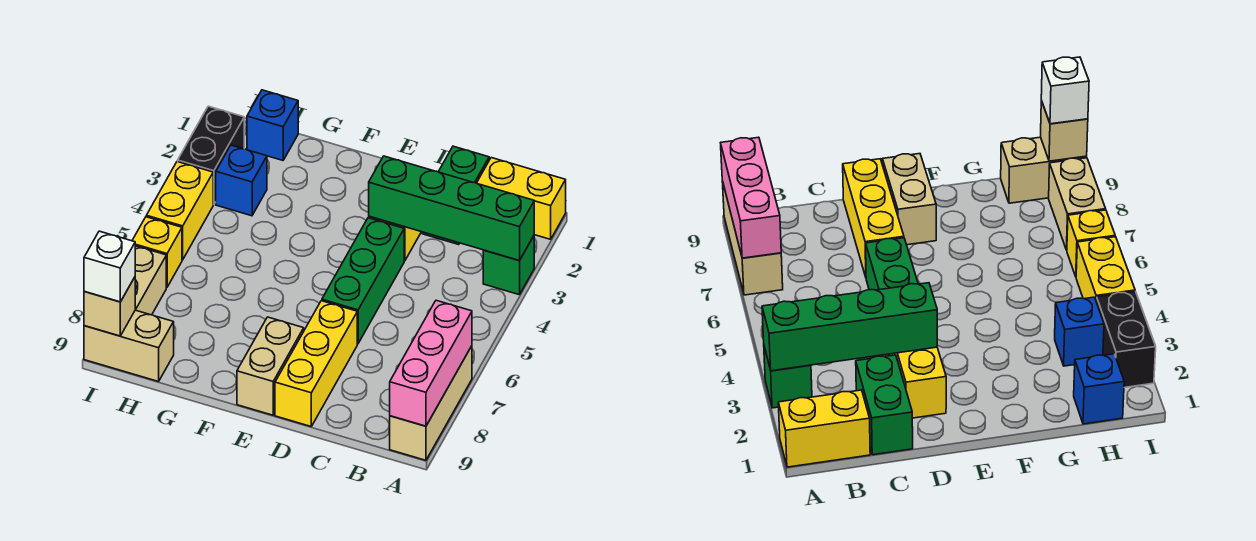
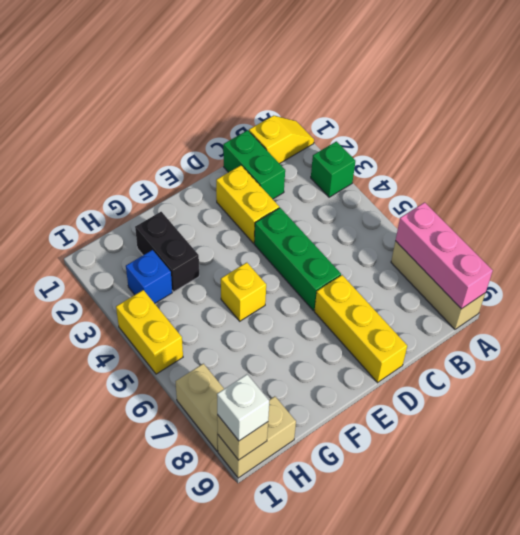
yellow brick A1:B1 level 1 -> yellow slope A1:B1 level 1 top B
green brick A3:D3 level 2 -> none
tan brick E8:E9 level 1 -> none
blue brick H1 level 1 -> none
black brick I2:I3 level 1 -> black brick G2:G3 level 1
yellow brick I6 level 1 -> yellow brick F5 level 1

